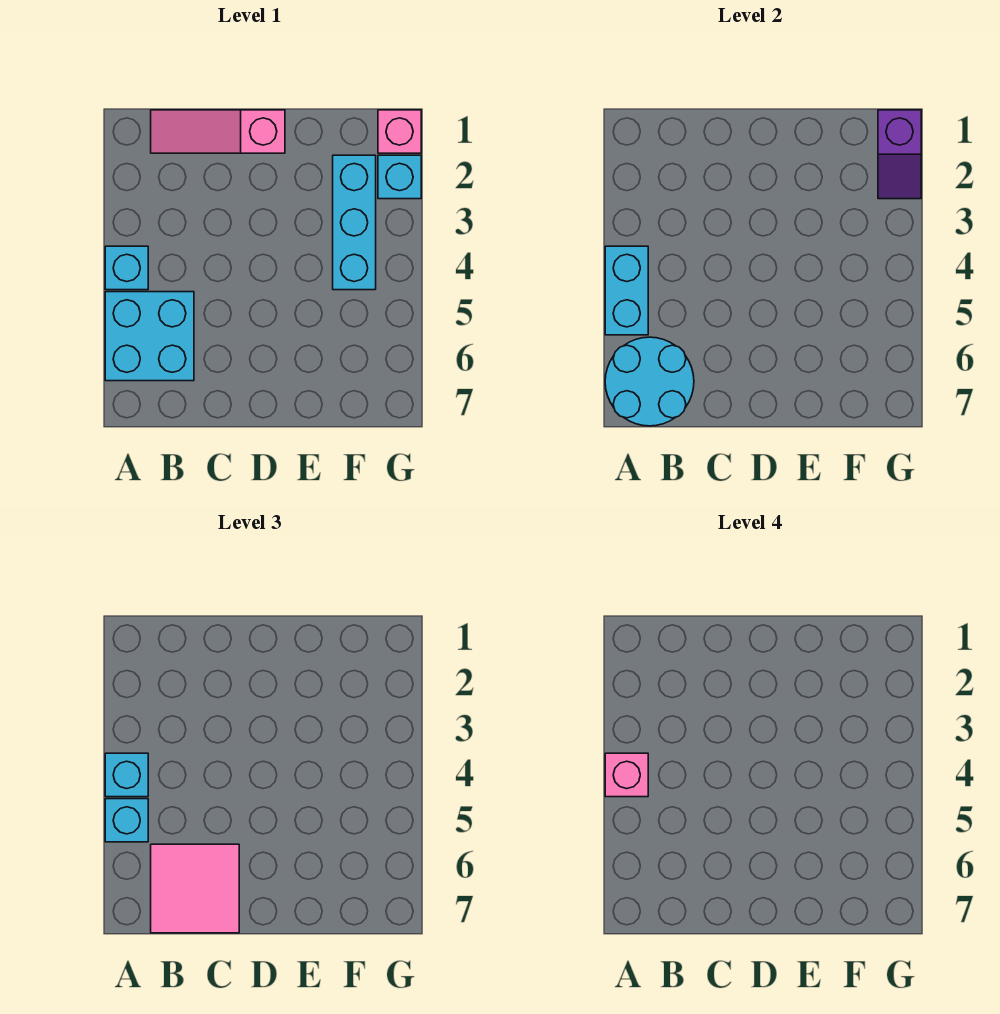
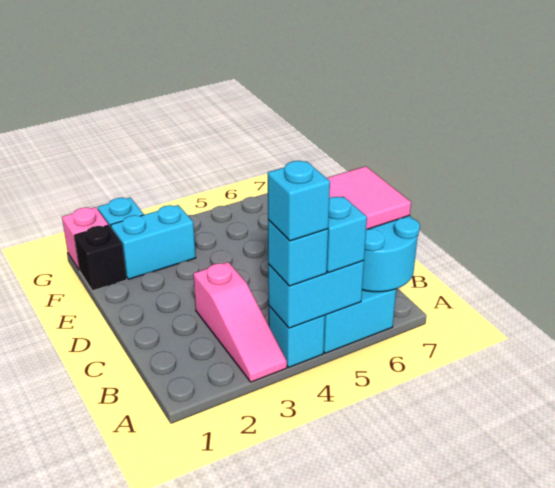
pink brick A4 level 4 -> cyan brick A4 level 4
pink slope B1:D1 level 1 top D -> pink slope A3:C3 level 1 top C
none -> black brick F1 level 1
cyan brick F2:F4 level 1 -> cyan brick F2:F3 level 1
purple slope G1:G2 level 2 top 1 -> none

